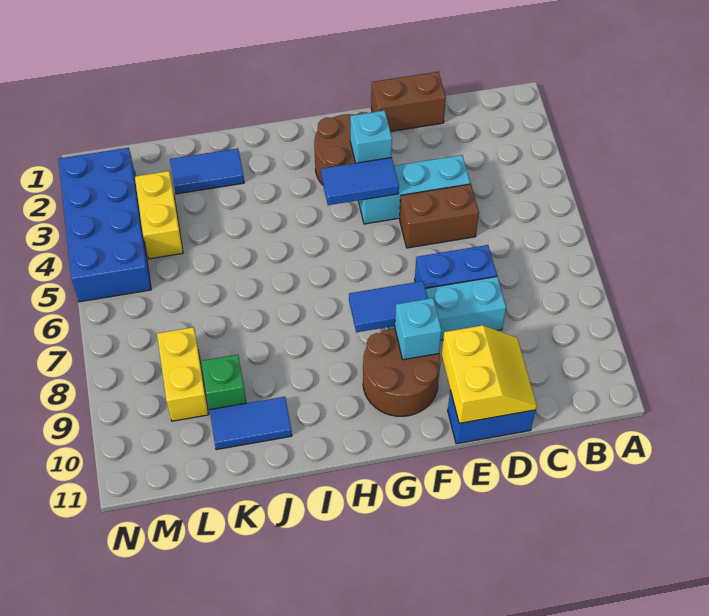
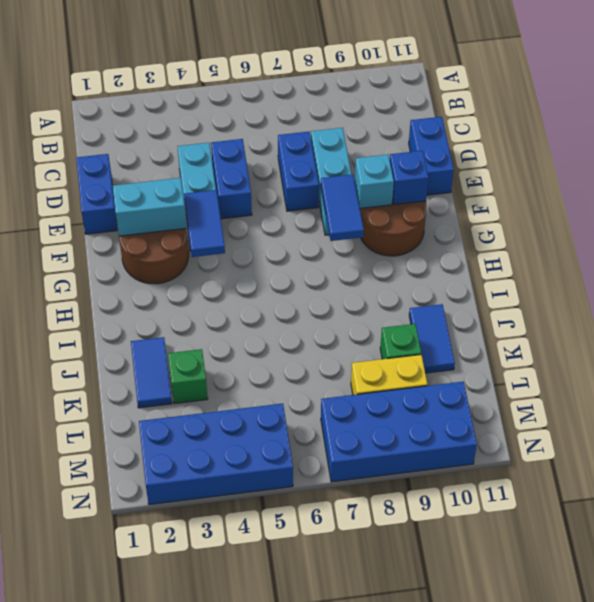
brown brick D1:E1 level 1 -> blue brick D1:E1 level 1
brown brick D5:E5 level 1 -> blue brick D5:E5 level 1
yellow slope D10:E11 level 2 top E -> none
cyan brick F3 level 2 -> cyan brick F2:F3 level 2
none -> blue brick F10 level 2
none -> green brick K3 level 1
yellow brick L3:L4 level 1 -> none
none -> blue brick M7:N10 level 1

